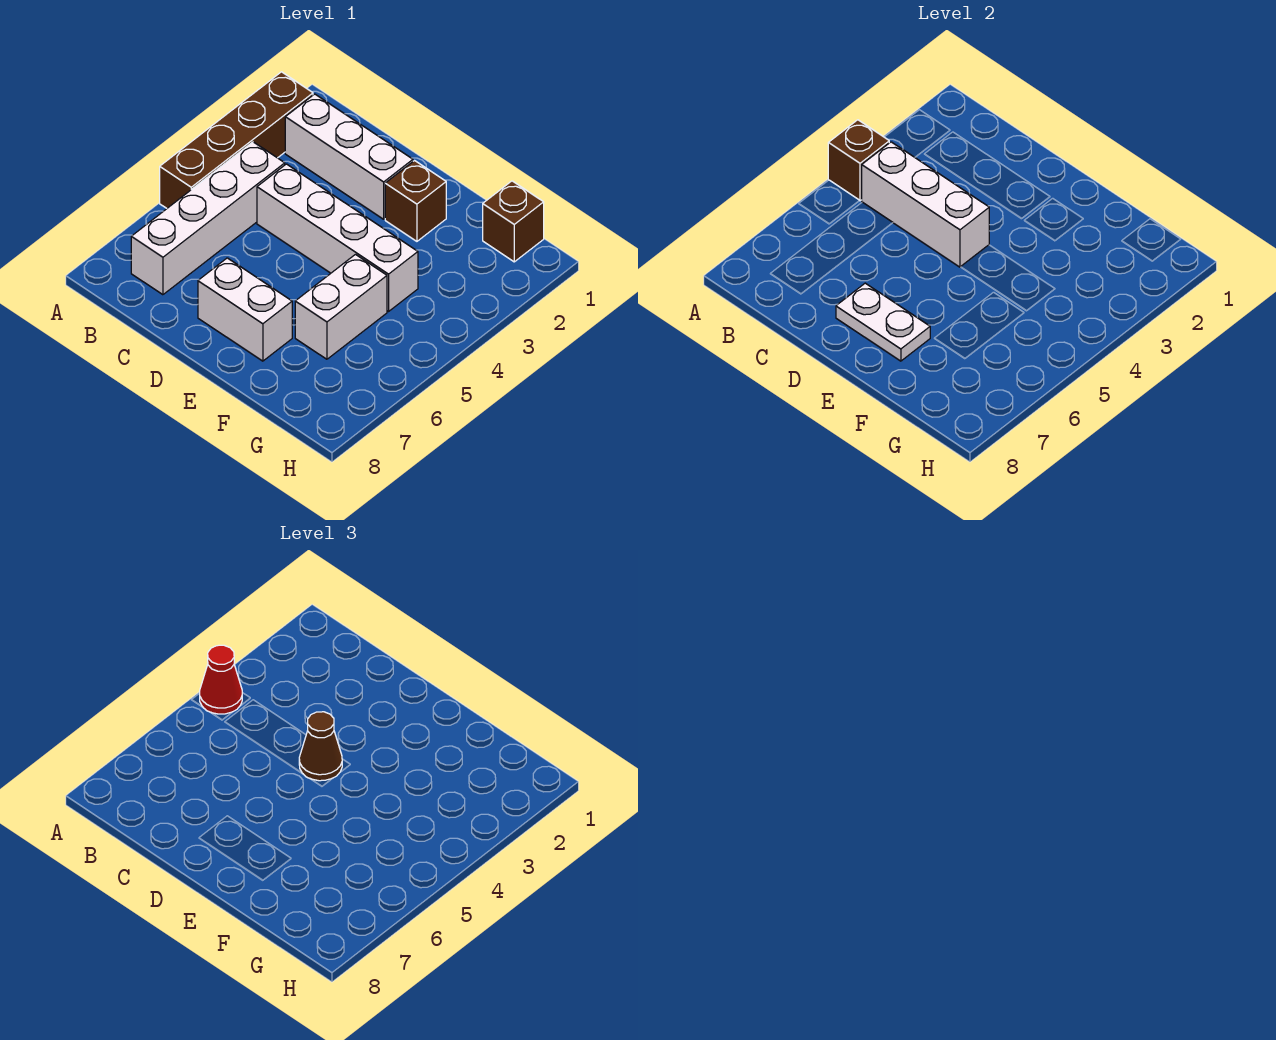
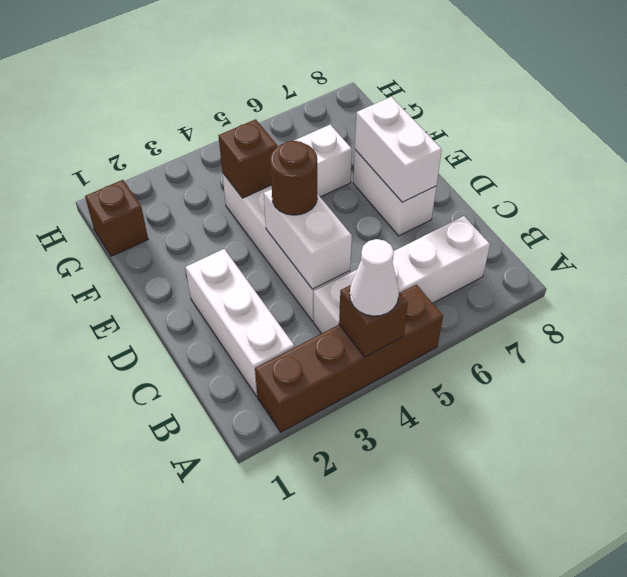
red cone A4 level 3 -> white cone A4 level 3
white brick B4:D4 level 2 -> white brick C4:D4 level 2
brown cone D4 level 3 -> brown round brick D4 level 3
white plate D7:E7 level 2 -> white brick D7:E7 level 2
brown brick E2 level 1 -> brown brick F4 level 2

